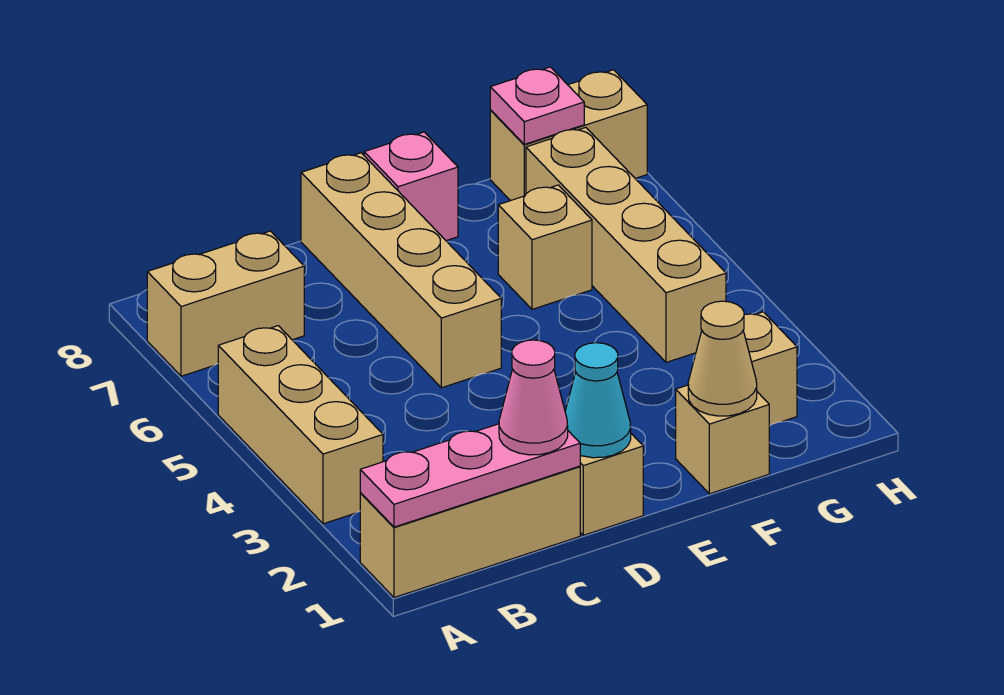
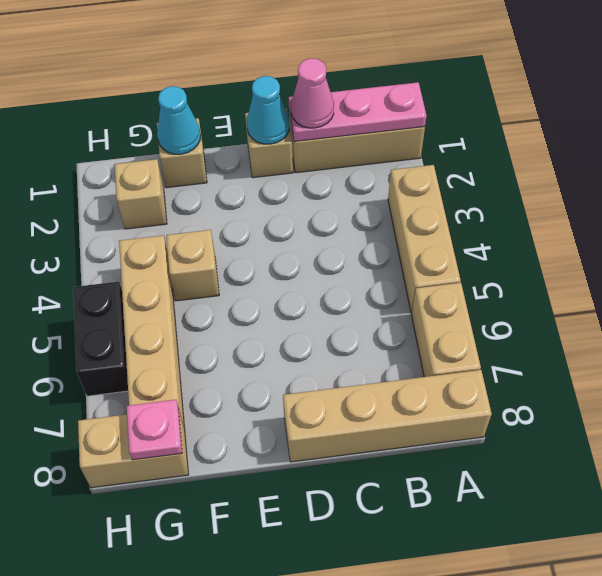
tan brick A7:B7 level 1 -> tan brick A6:A7 level 1
tan brick D5:D8 level 1 -> tan brick A8:D8 level 1
pink brick E8 level 1 -> none
tan cone F1 level 2 -> cyan cone F1 level 2
tan brick F6 level 1 -> tan brick F4 level 1
none -> black brick H5:H6 level 1

